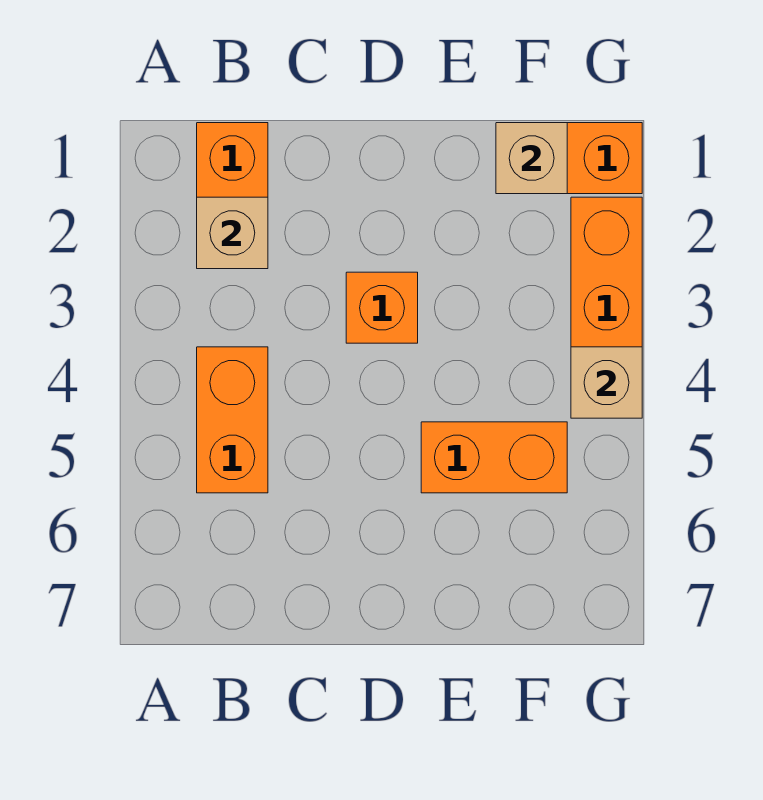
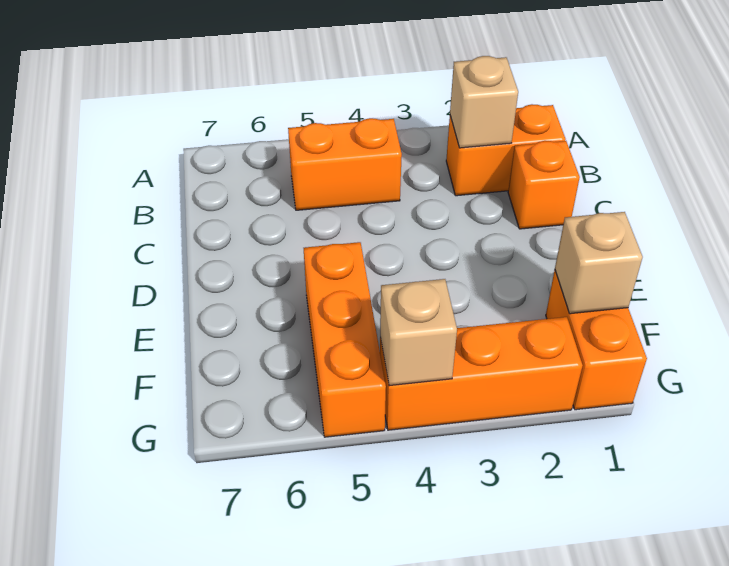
orange brick D3 level 1 -> orange brick C1 level 1
orange brick E5:F5 level 1 -> orange brick E5:G5 level 1

